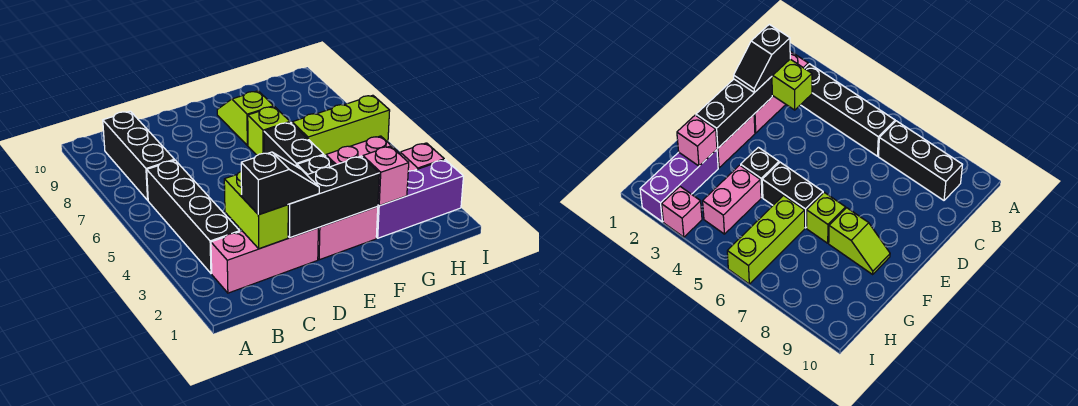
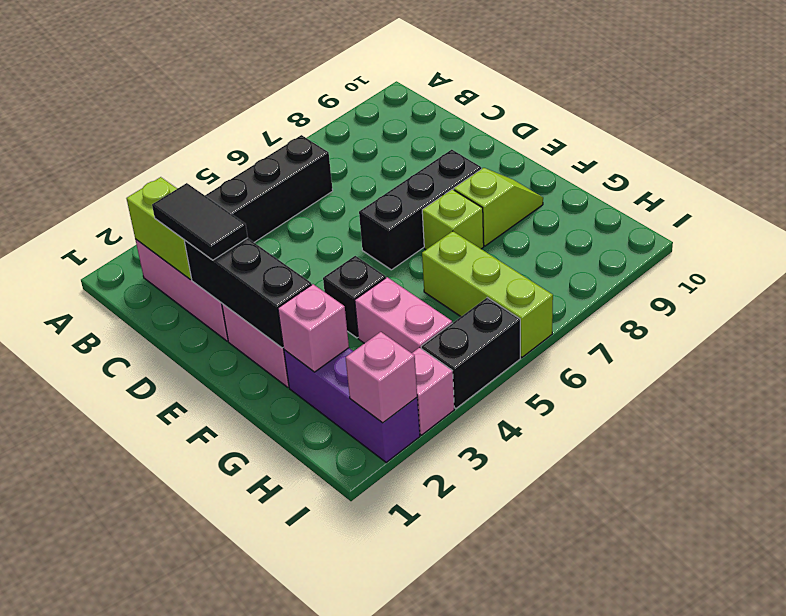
black brick B7:B9 level 1 -> black brick E6:E8 level 1
lime brick C2:C3 level 2 -> lime brick B2:C2 level 2
black slope C2:D2 level 3 top C -> black tile C2:D2 level 3
black brick F5:F6 level 1 -> black brick I4:I5 level 1
none -> pink brick I2 level 2

